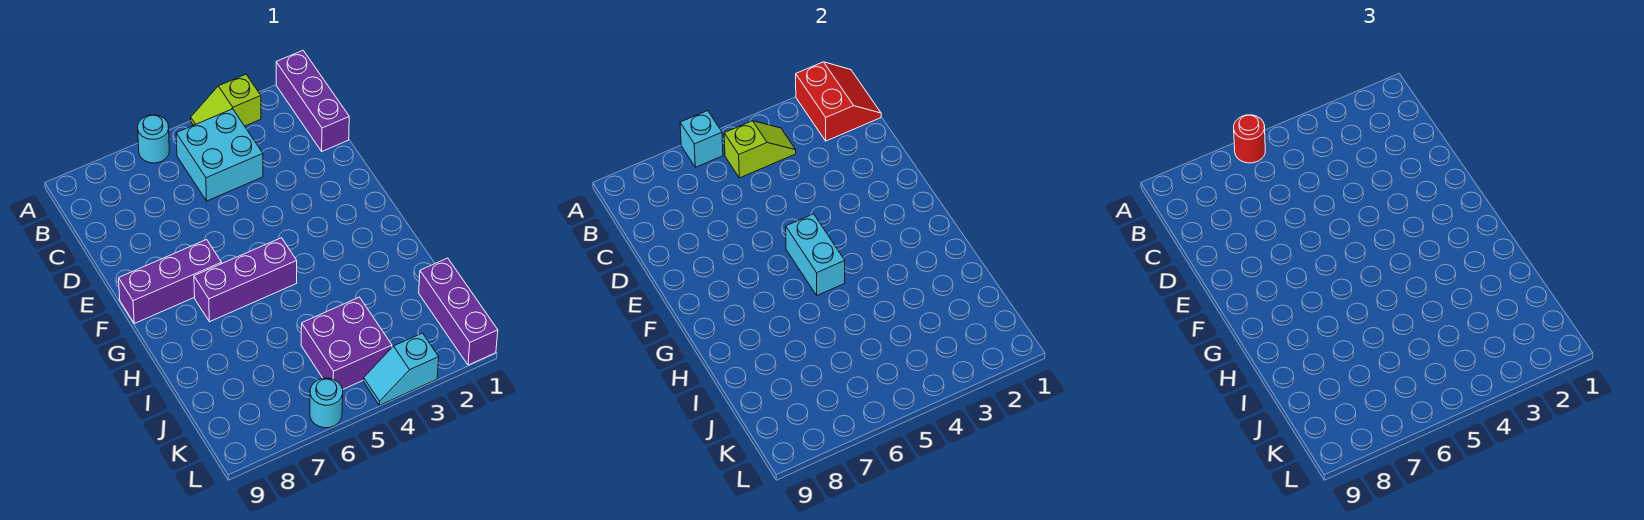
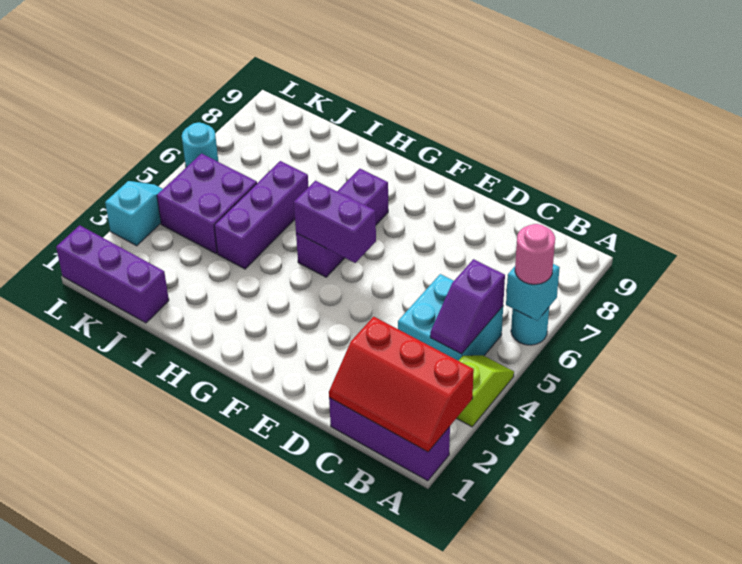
red slope A1:B2 level 2 top 2 -> red slope A1:C2 level 2 top 2
red round brick A6 level 3 -> pink round brick A6 level 3
lime slope B4:B5 level 2 top 5 -> purple slope B4:B5 level 2 top 5
cyan brick F5:G5 level 2 -> purple brick F5:G5 level 2
purple brick F7:F9 level 1 -> purple brick I4:I6 level 1

